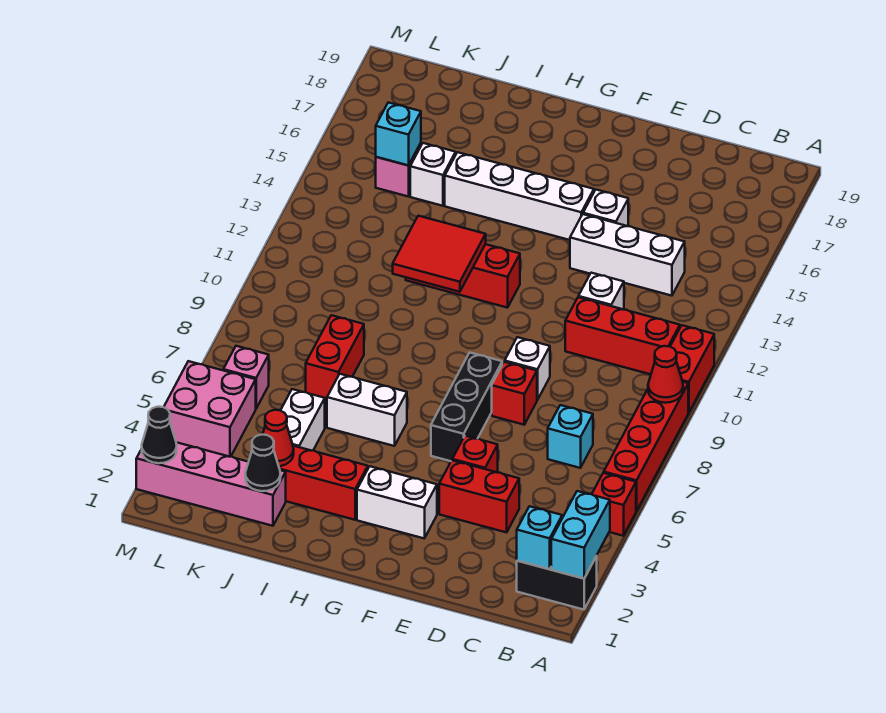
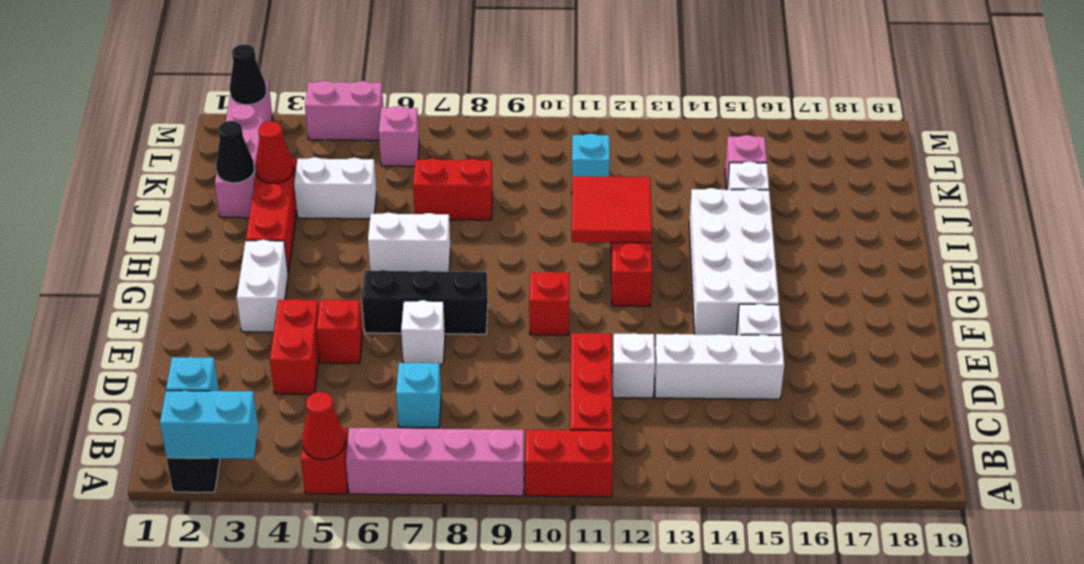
red brick A6:A9 level 1 -> pink brick A6:A9 level 1
red cone A9 level 2 -> red cone A5 level 2
white brick C14:E14 level 1 -> white brick D13:D15 level 1
red brick E8 level 1 -> red brick F10 level 1
white brick E9 level 1 -> white brick E7 level 1
white brick F15:I15 level 1 -> white brick F14:I15 level 1
white brick H6:I6 level 1 -> white brick H6:H7 level 1
cyan brick K15 level 2 -> cyan brick K11 level 1
pink brick L4:M5 level 1 -> pink brick M4:M5 level 1

